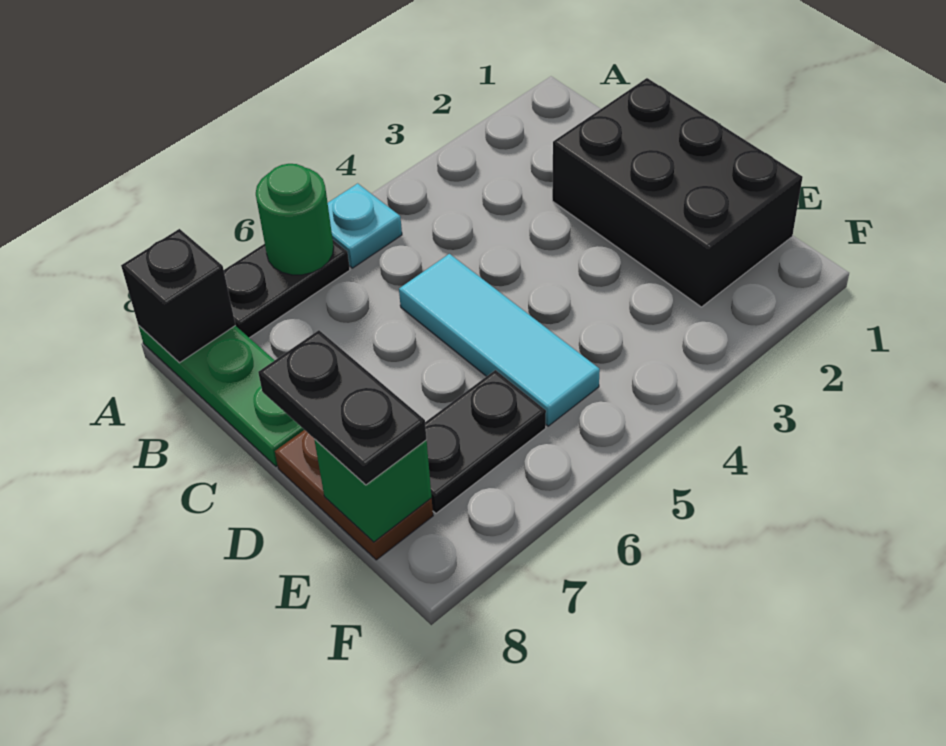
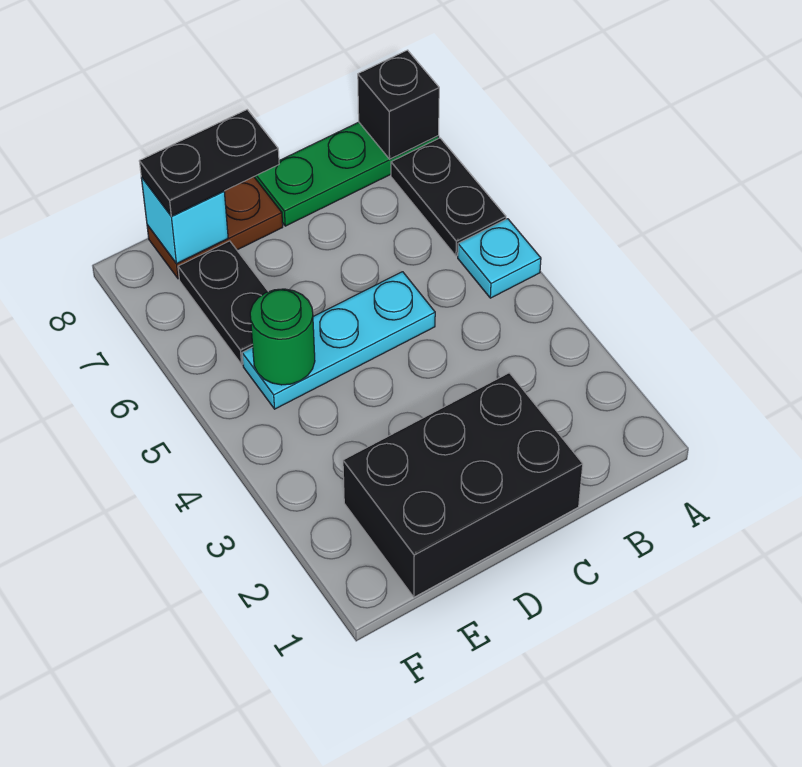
green round brick A6 level 2 -> green round brick E5 level 2
cyan tile C5:E5 level 1 -> cyan plate C5:E5 level 1
green brick E8 level 2 -> cyan brick E8 level 2

